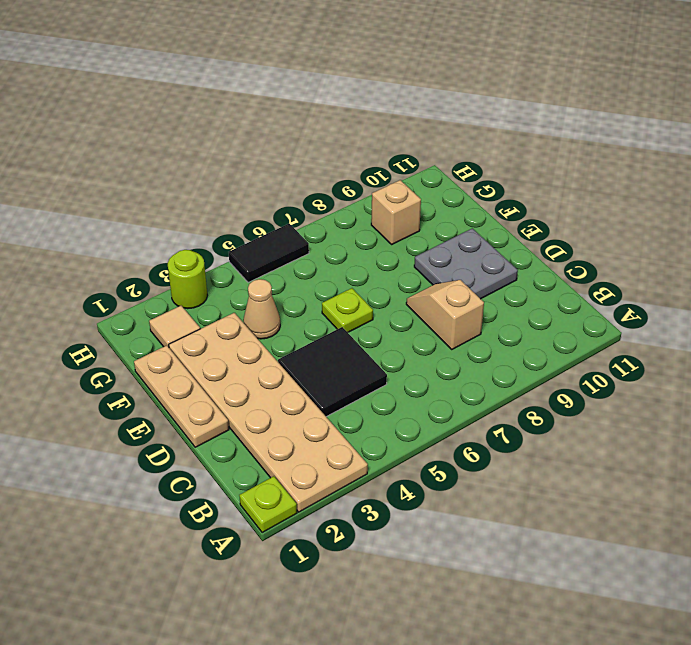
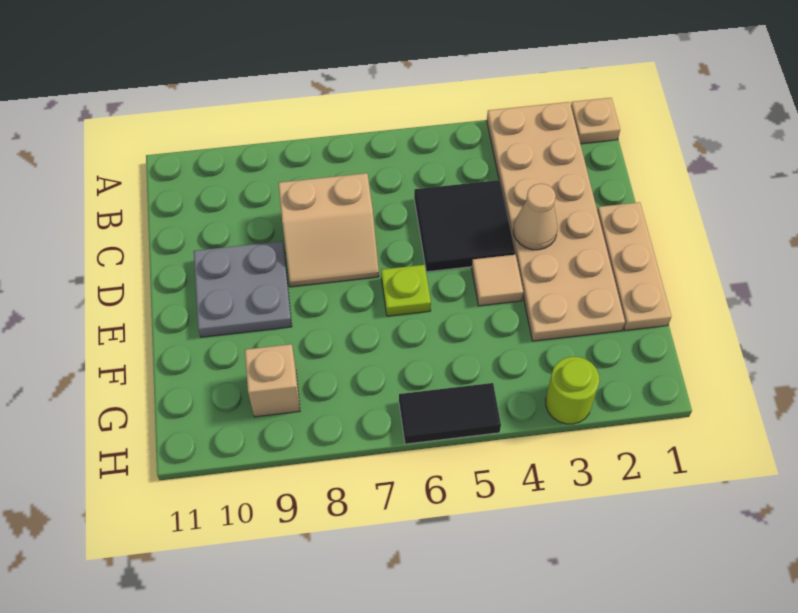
lime plate A1 level 1 -> tan plate A1 level 1
tan slope C8:D8 level 1 top C -> tan slope C7:D8 level 1 top C
tan cone F4 level 1 -> tan cone D3 level 2
tan tile G2 level 1 -> tan tile E4 level 1

